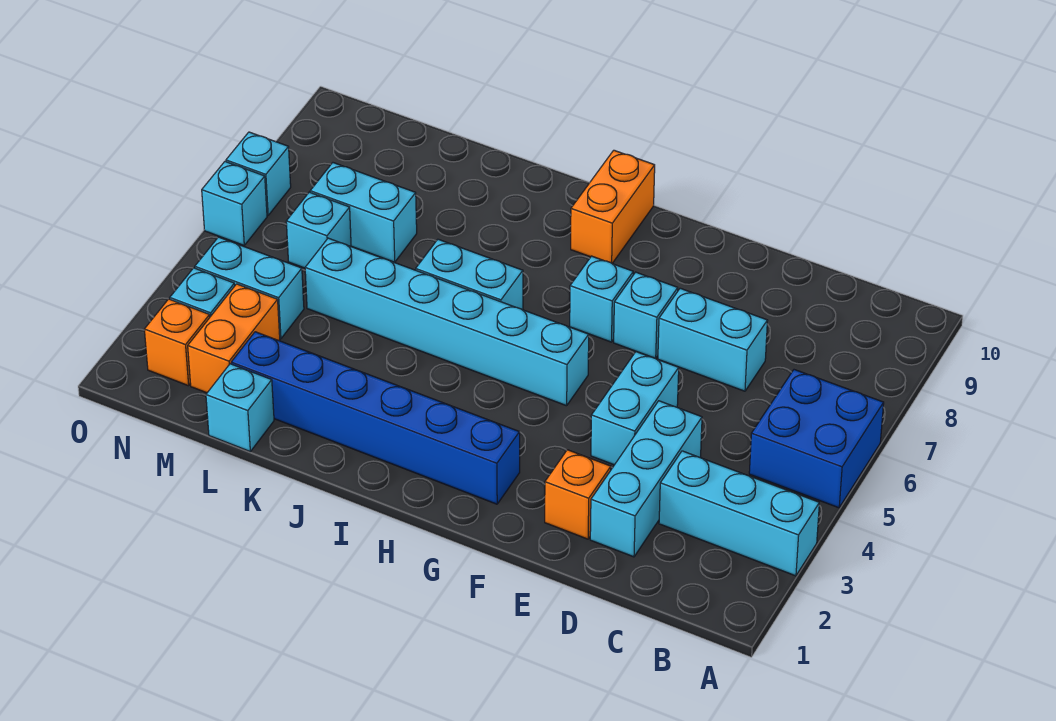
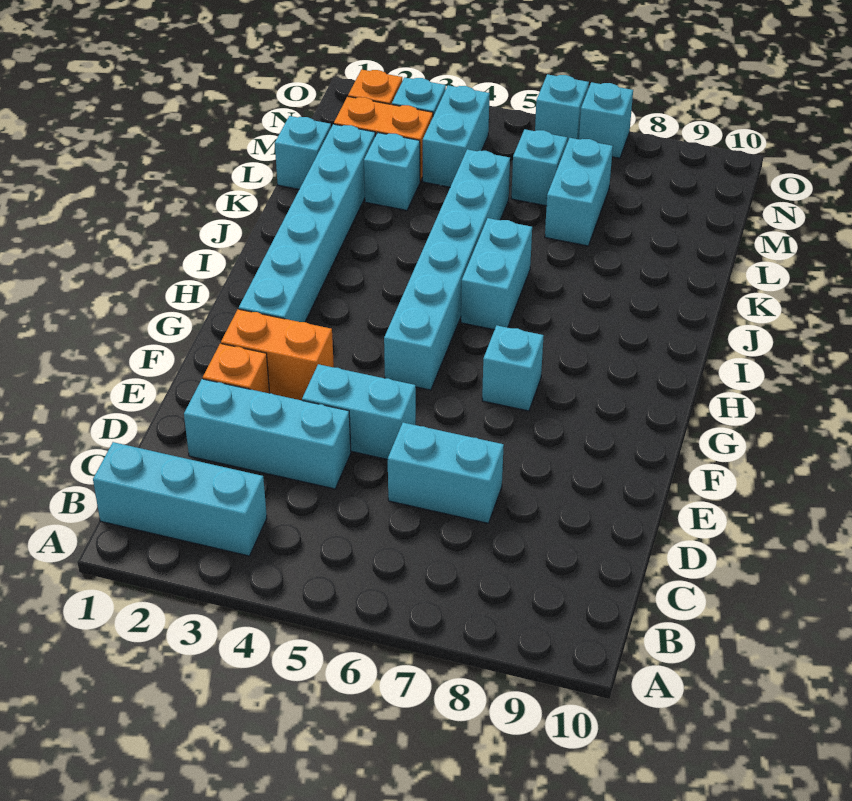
cyan brick A3:C3 level 1 -> cyan brick B1:B3 level 1
blue brick A5:B6 level 1 -> none
cyan brick D7:E7 level 1 -> cyan brick D6:D7 level 1
cyan brick F7 level 1 -> cyan brick L3 level 1
blue brick G2:L2 level 1 -> cyan brick G2:L2 level 1
orange brick H9:H10 level 1 -> orange brick F2:F3 level 1

